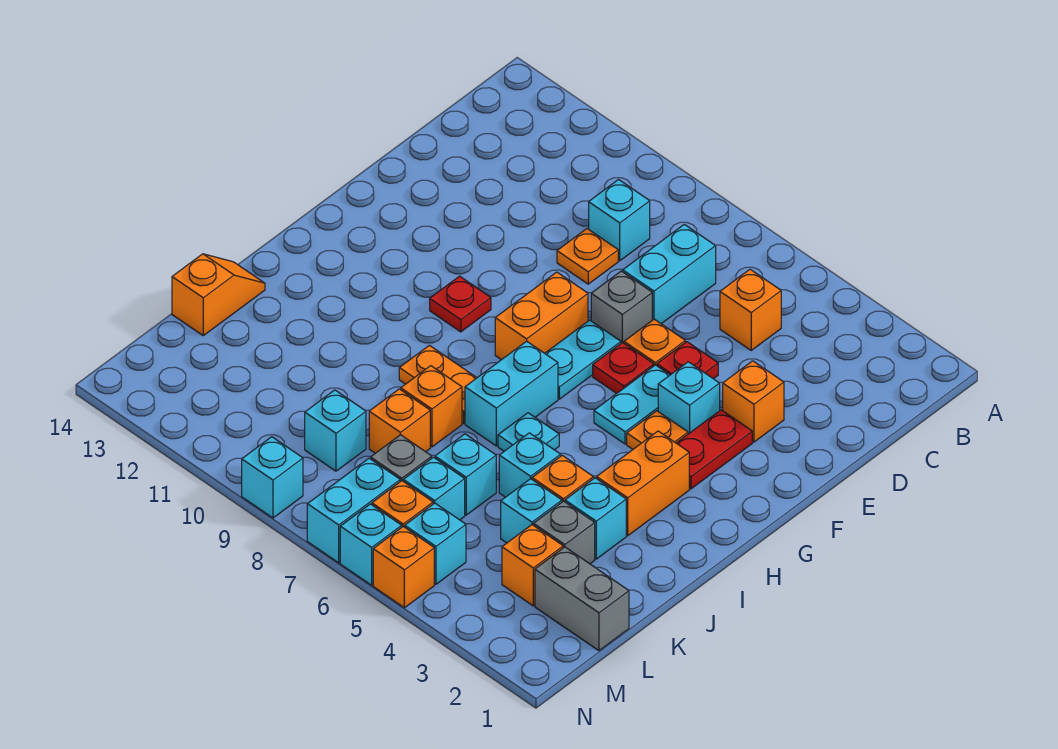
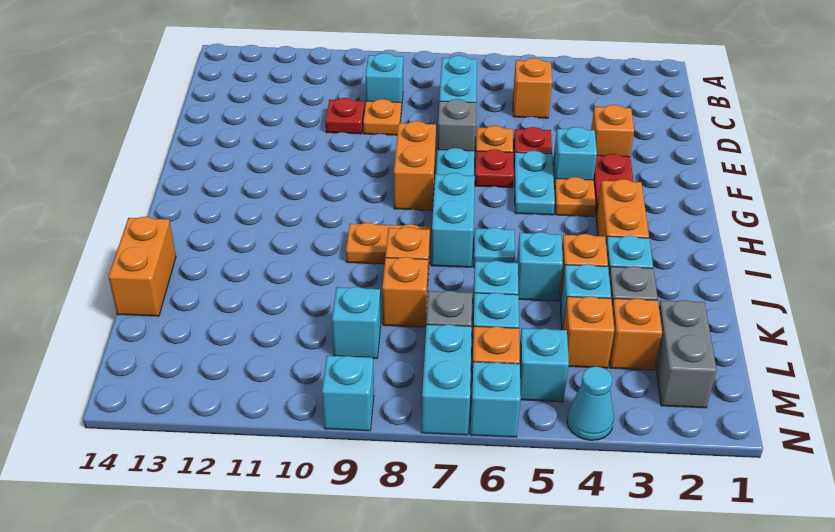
red plate G10 level 1 -> red plate D10 level 1
orange slope J14:K14 level 1 top K -> orange brick J14:K14 level 1
grey brick L1:L2 level 1 -> grey brick L2:M2 level 1
none -> cyan cone N4 level 1
orange brick N5 level 1 -> orange brick L4 level 1

